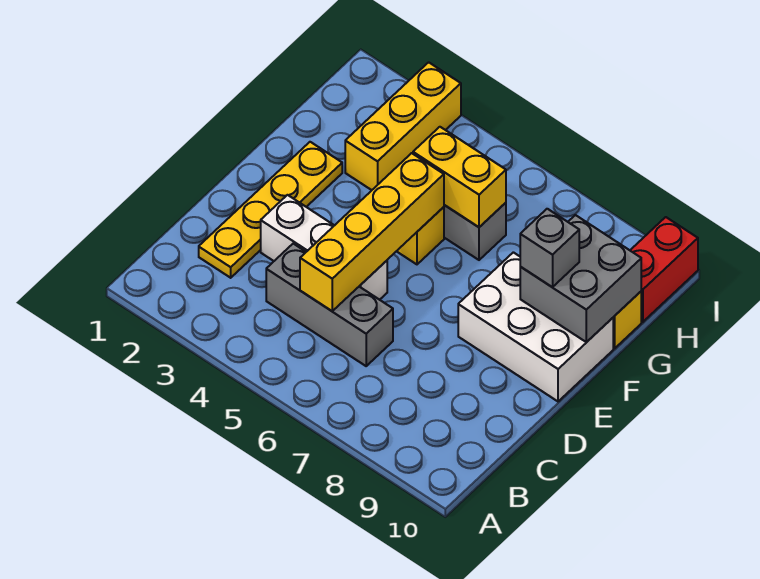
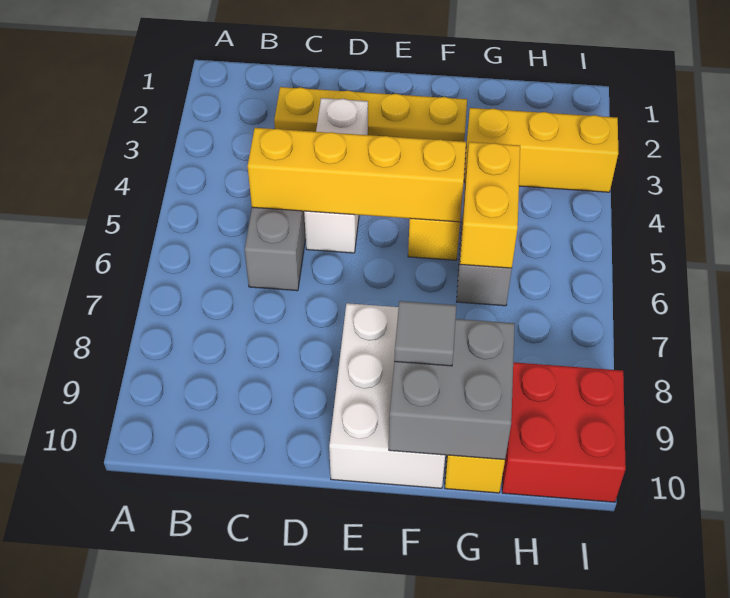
grey brick F9 level 3 -> grey tile F9 level 3
red brick H10:I10 level 1 -> red brick H9:I10 level 1

